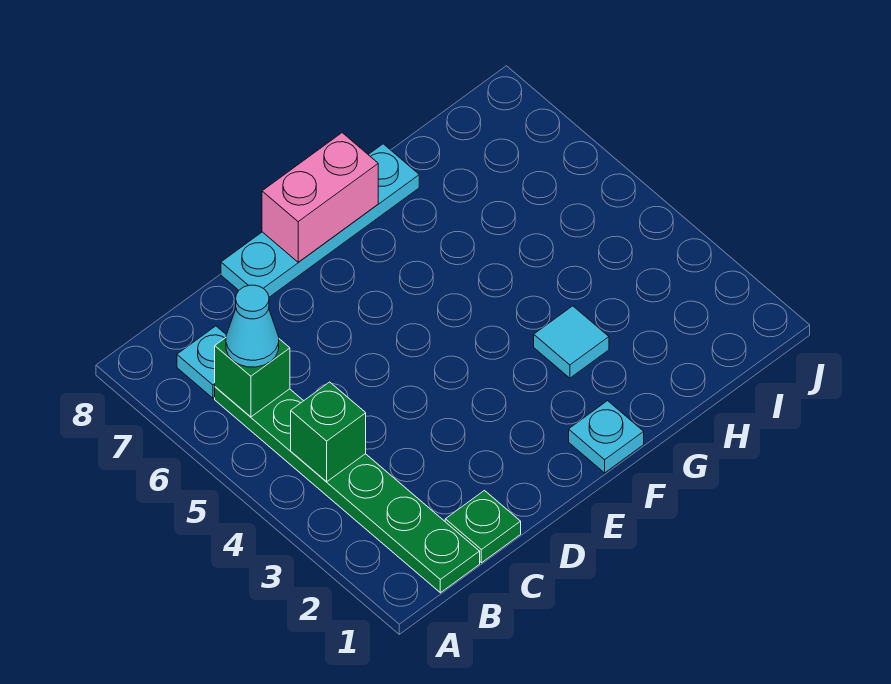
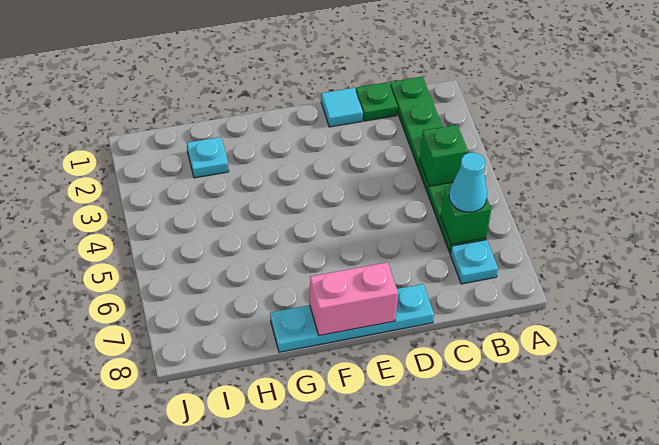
cyan plate F1 level 1 -> cyan plate H2 level 1
cyan tile G3 level 1 -> cyan tile D1 level 1

